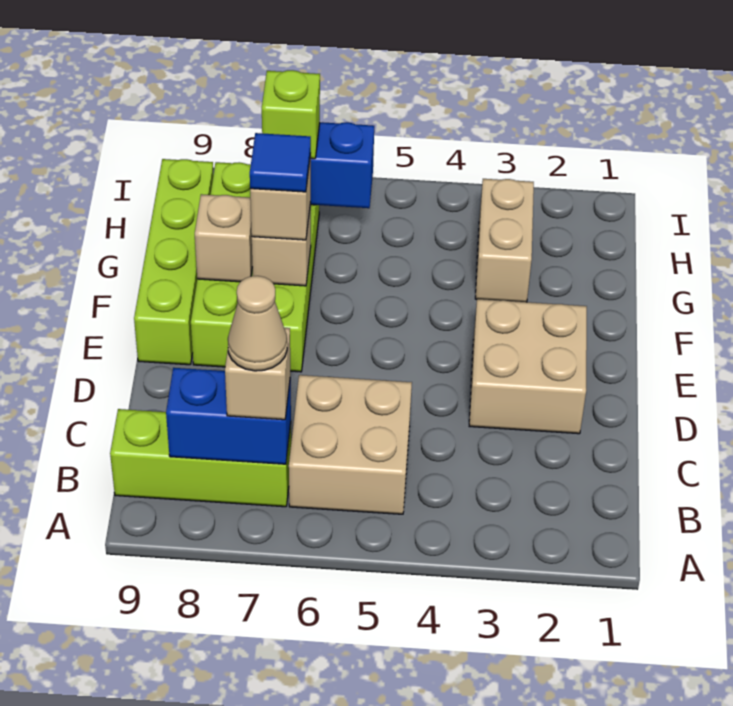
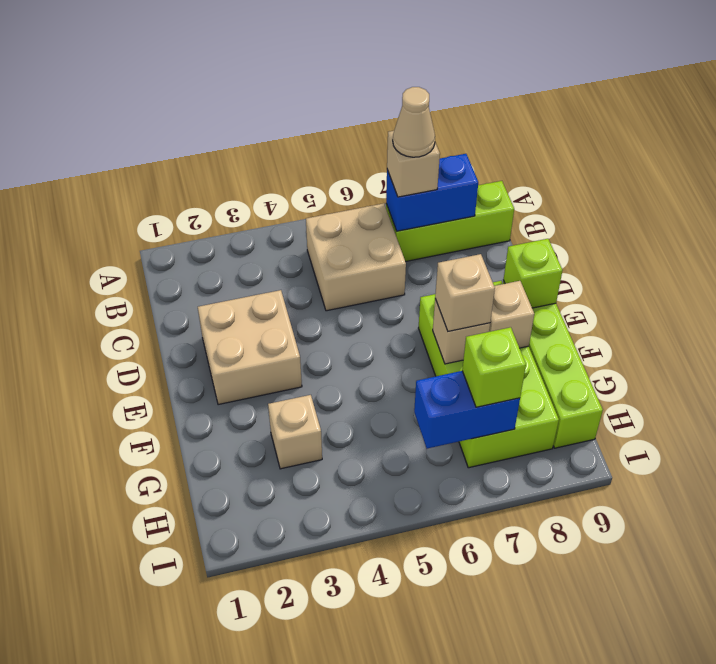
none -> lime brick E9 level 2
blue tile F7 level 4 -> none
tan brick G3:H3 level 1 -> tan brick G3 level 1

